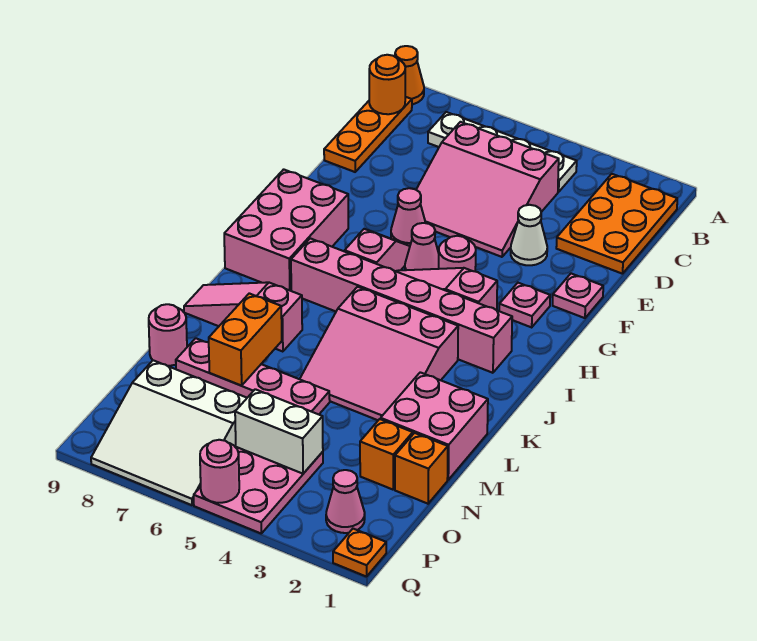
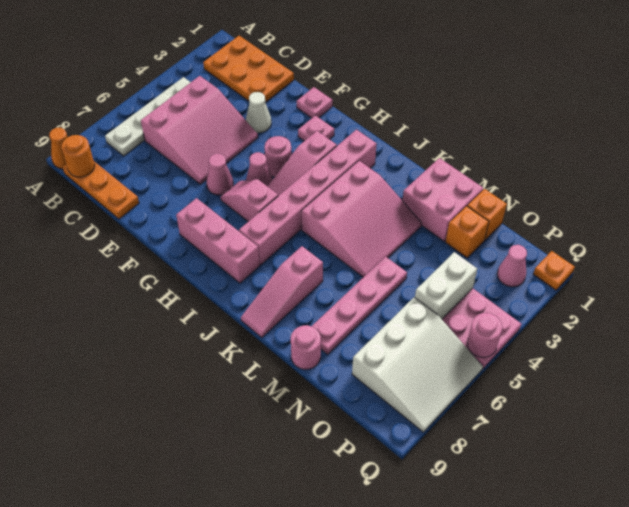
pink brick G8:I9 level 1 -> pink brick G8:I8 level 1
orange brick L7:M7 level 2 -> none

